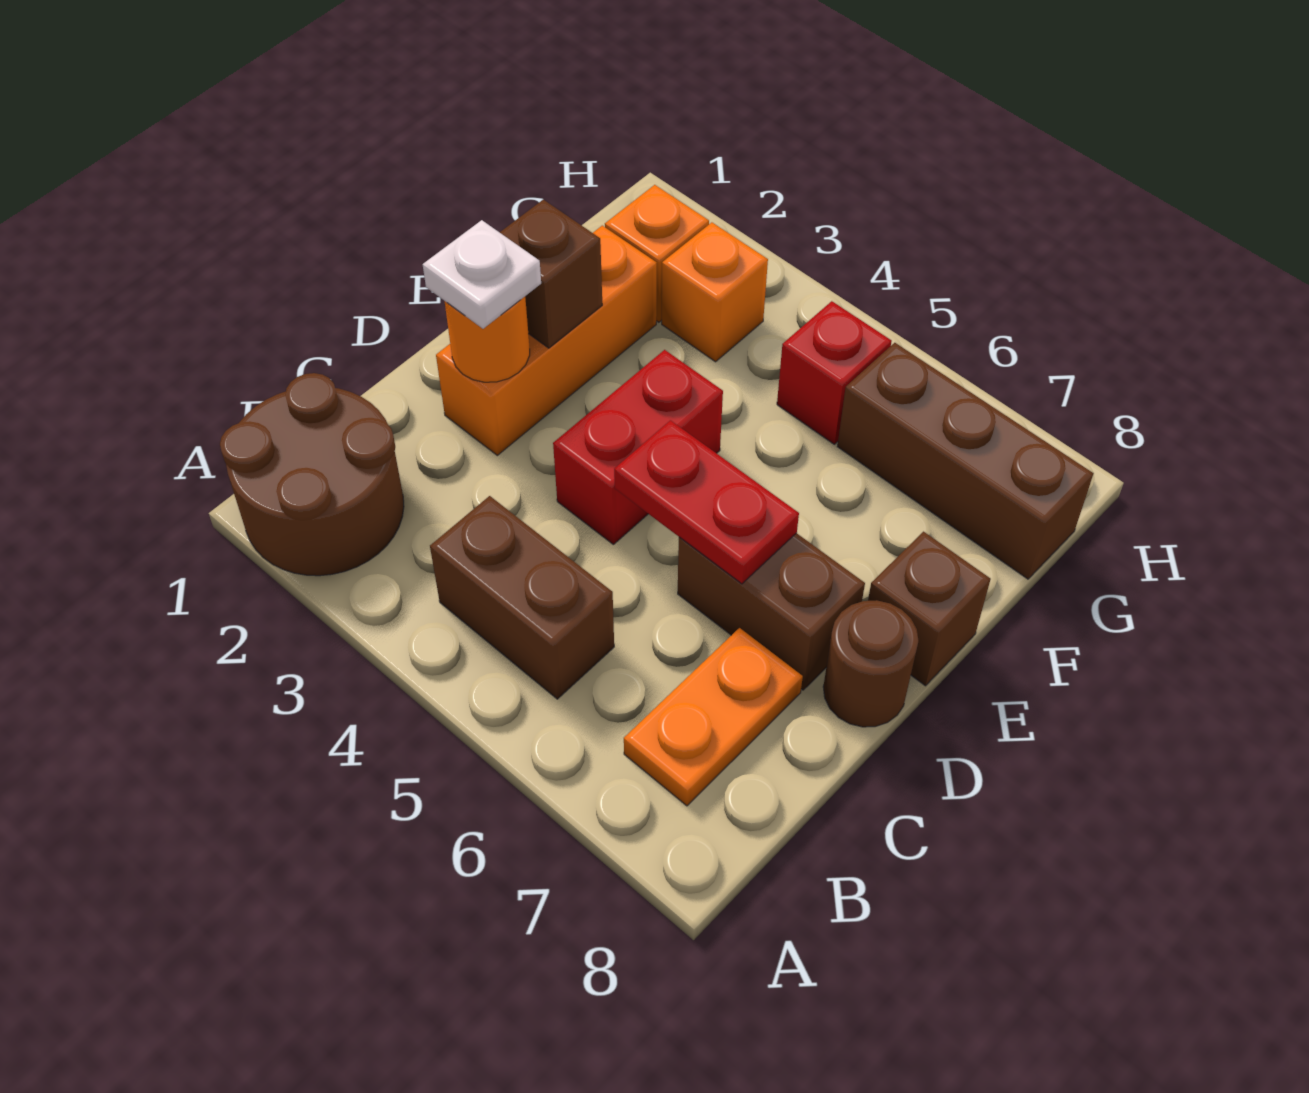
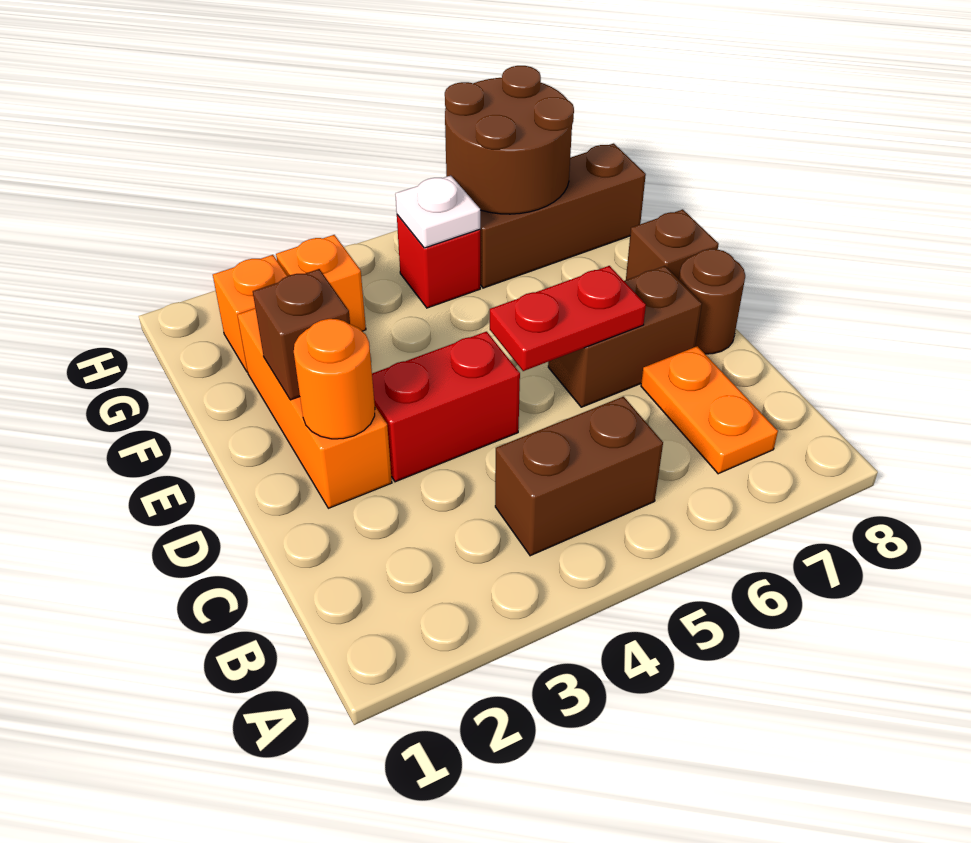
brown round brick A1:B2 level 1 -> brown round brick G6:H7 level 2
white plate D2 level 3 -> white plate G5 level 2
red brick D4:E4 level 1 -> red brick D3:D4 level 1

